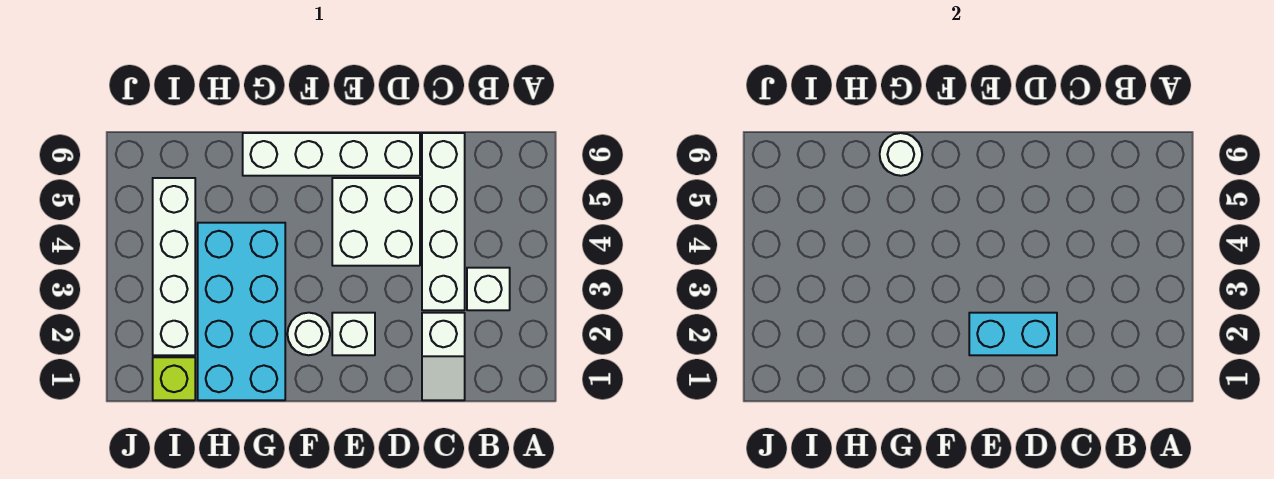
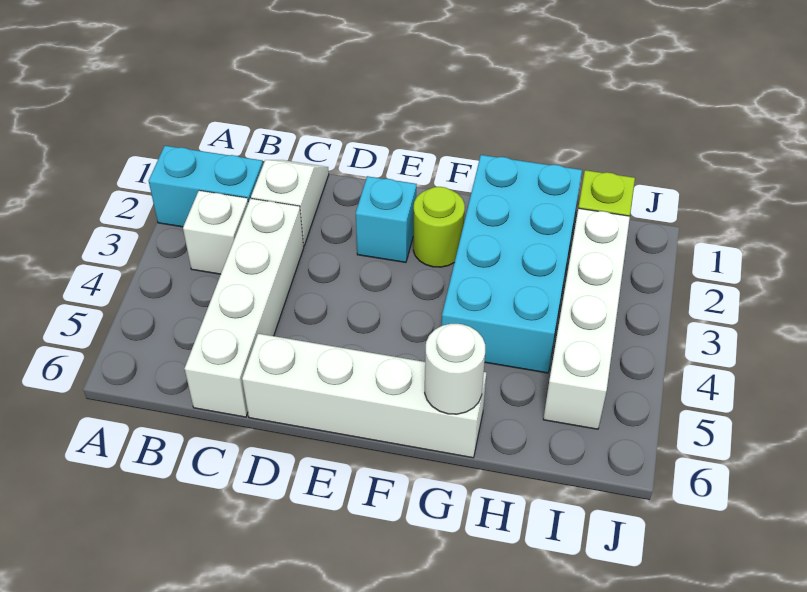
cyan brick D2:E2 level 2 -> cyan brick A2:B2 level 1
white brick D4:E5 level 1 -> none
white brick E2 level 1 -> cyan brick E2 level 1
white round brick F2 level 1 -> lime round brick F2 level 1

